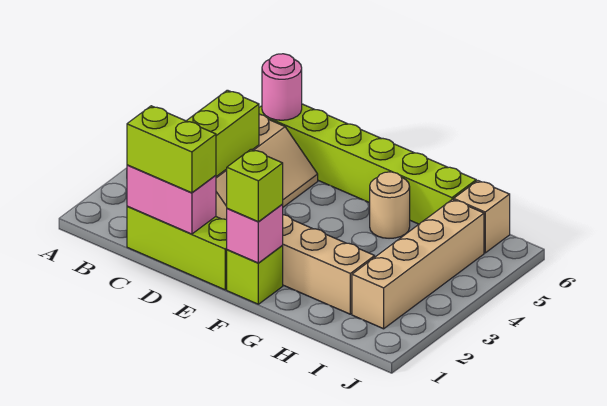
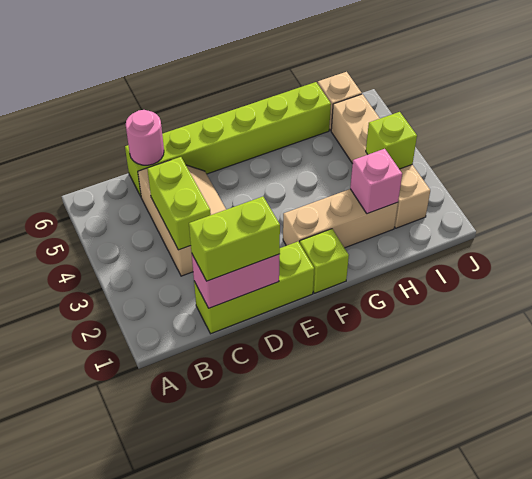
pink brick F1 level 2 -> pink brick H2 level 2
lime brick F1 level 3 -> lime brick I3 level 2
tan round brick G5 level 1 -> none

